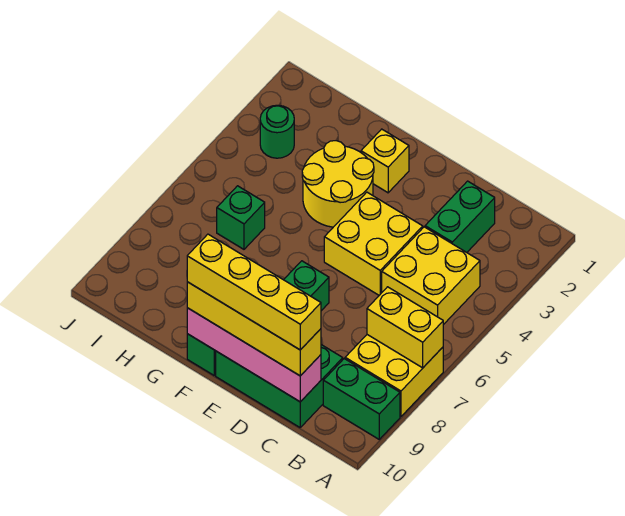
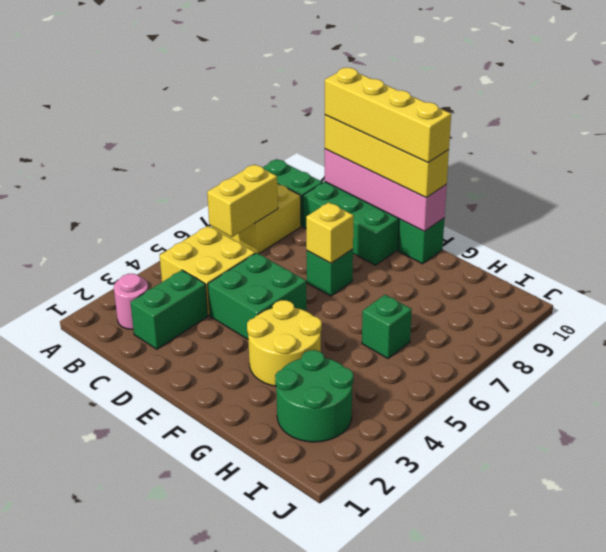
yellow brick A7:B7 level 2 -> yellow brick B6:B7 level 2
none -> pink round brick B2 level 1
yellow brick D4:E5 level 1 -> green brick D4:E5 level 1
yellow brick F2 level 1 -> yellow brick E7 level 2
green round brick I3 level 1 -> green round brick H2:I3 level 1

